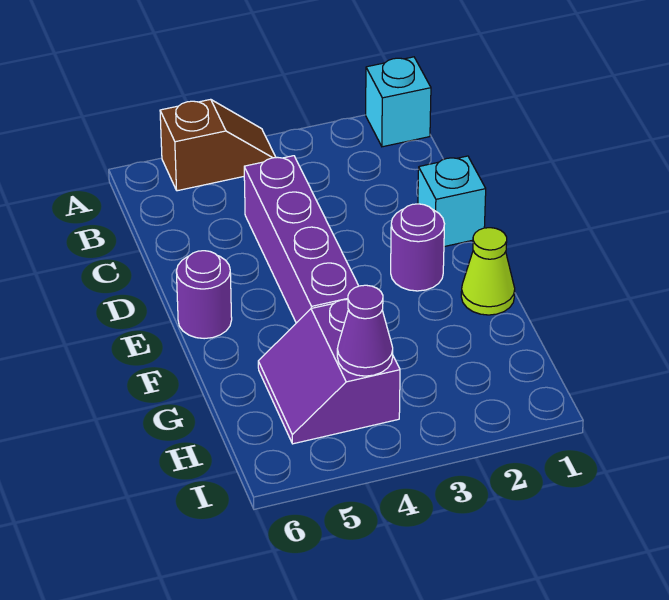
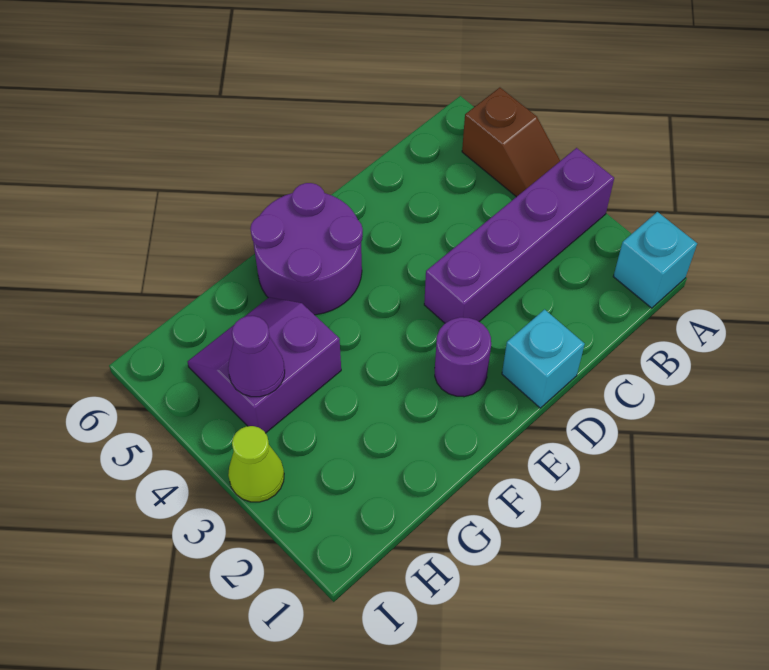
purple brick C4:F4 level 1 -> purple brick A3:D3 level 1
purple round brick E6 level 1 -> purple round brick E5:F6 level 1
lime cone F1 level 1 -> lime cone I3 level 1

